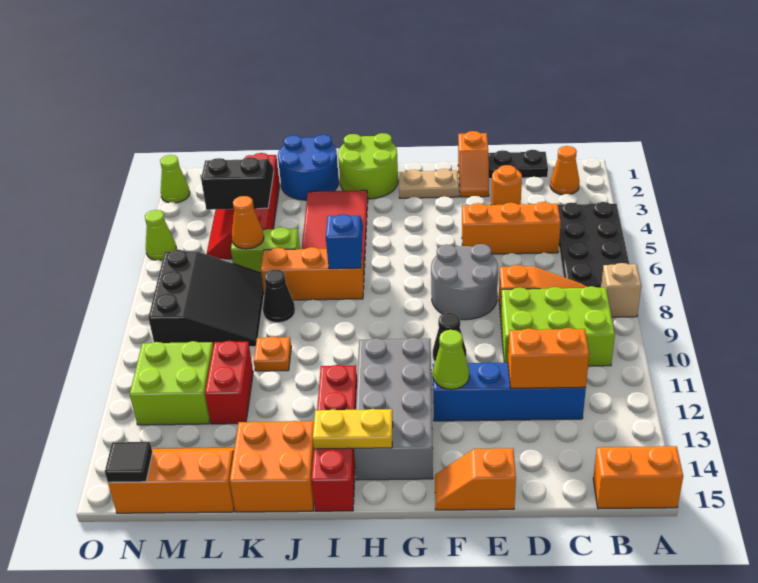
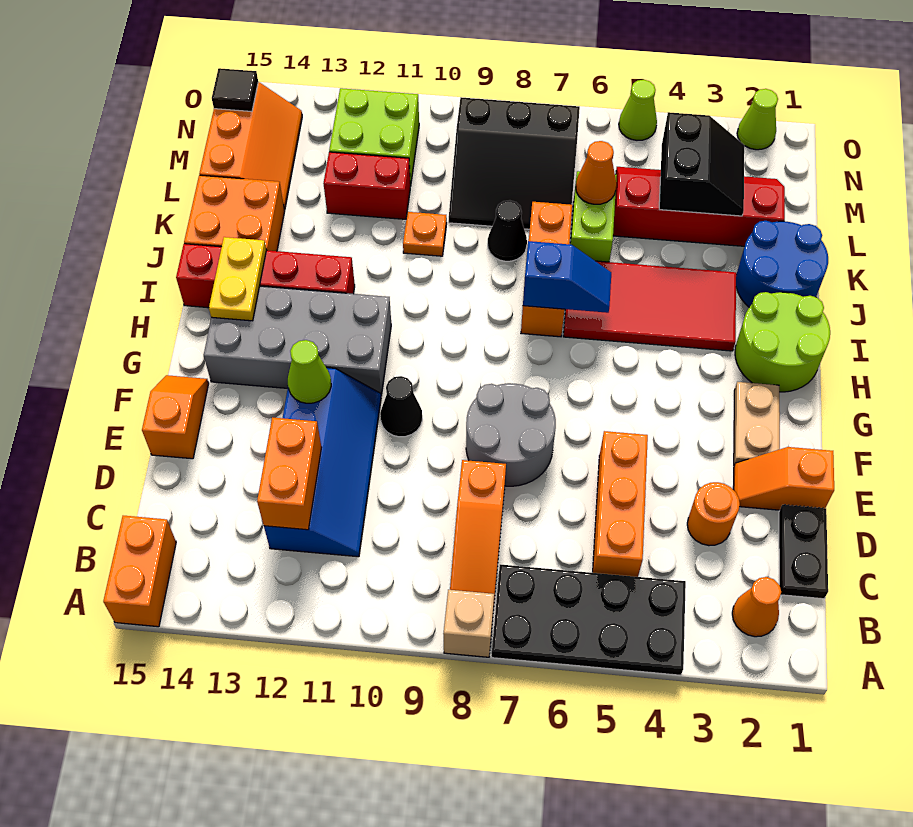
lime brick B9:D10 level 1 -> none

